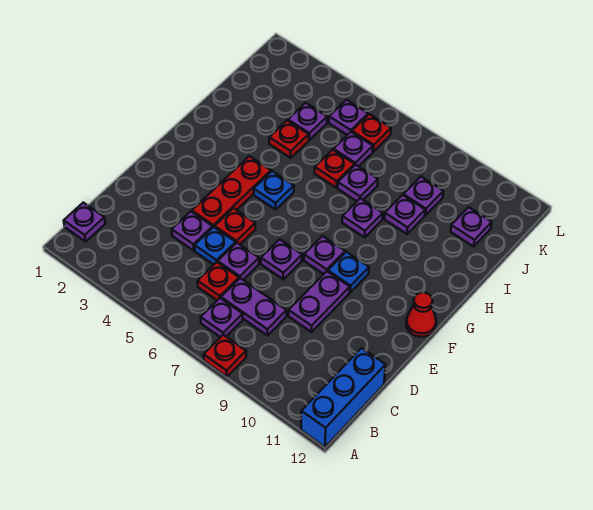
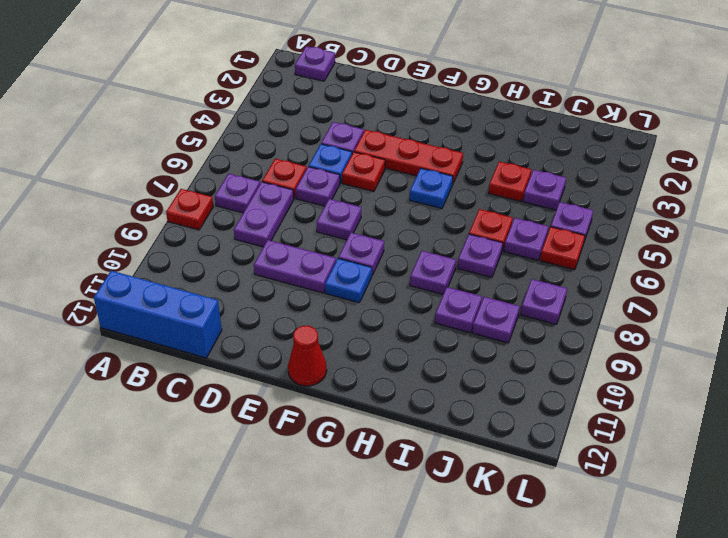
purple plate J11 level 1 -> purple plate K8 level 1

